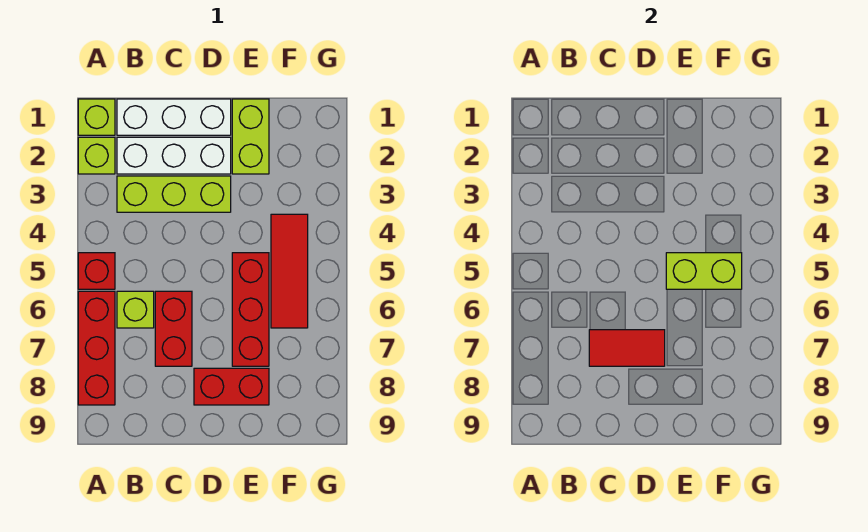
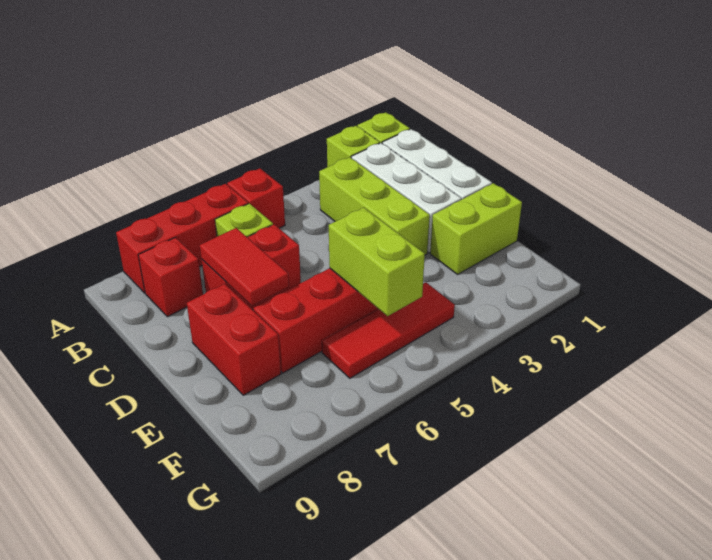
none -> red brick B8 level 1

